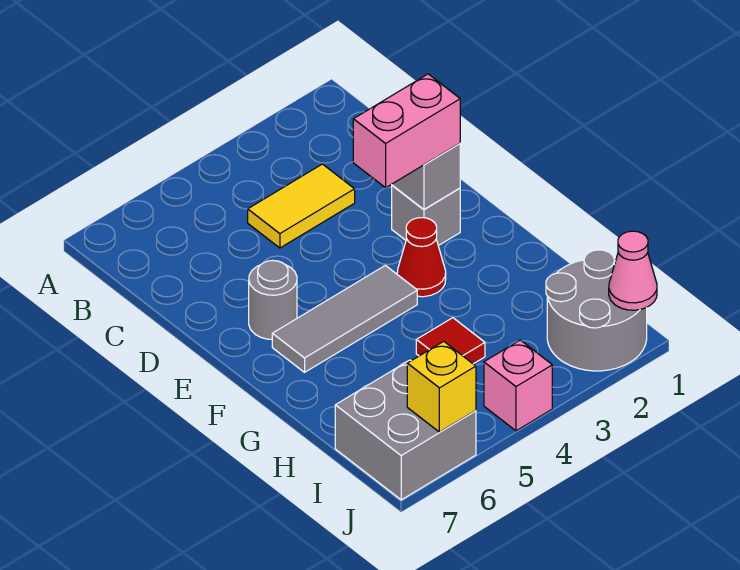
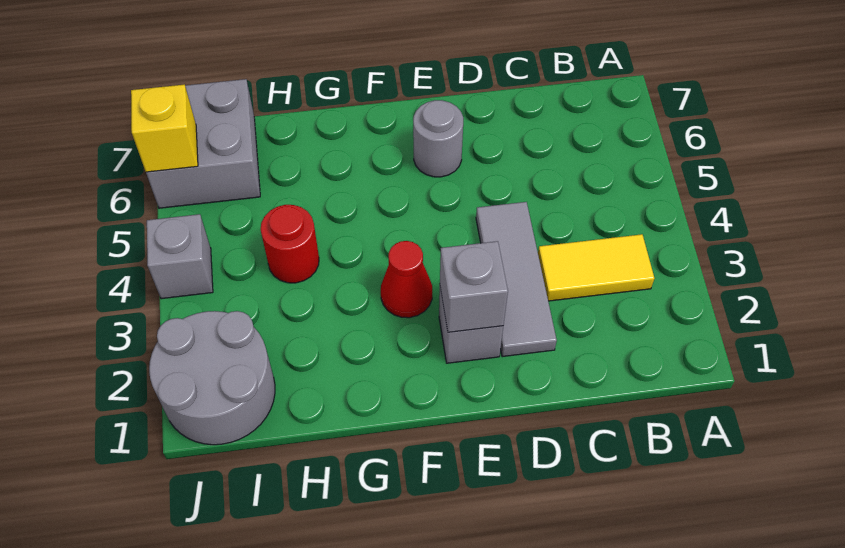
yellow tile C3:C4 level 1 -> yellow tile B3:C3 level 1
pink brick E2:E3 level 3 -> none
grey tile F4:F6 level 1 -> grey tile D2:D4 level 1
red tile H4 level 1 -> red round brick H4 level 1
pink cone J1 level 2 -> none
pink brick J4 level 1 -> grey brick J4 level 1

